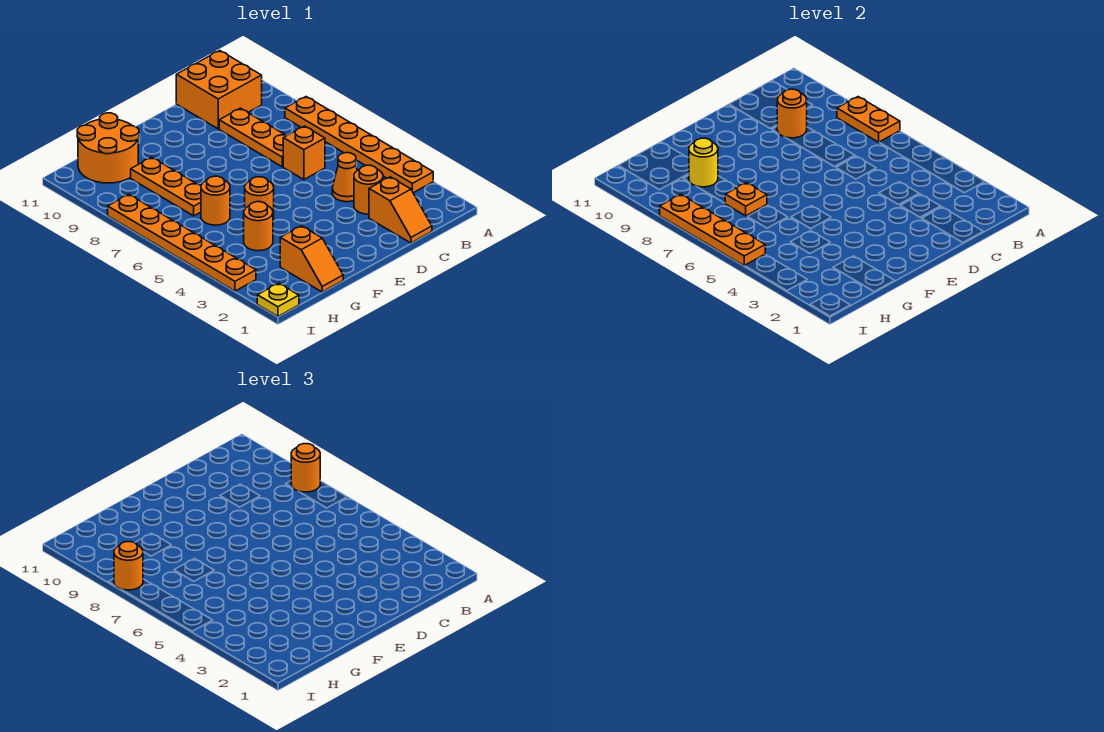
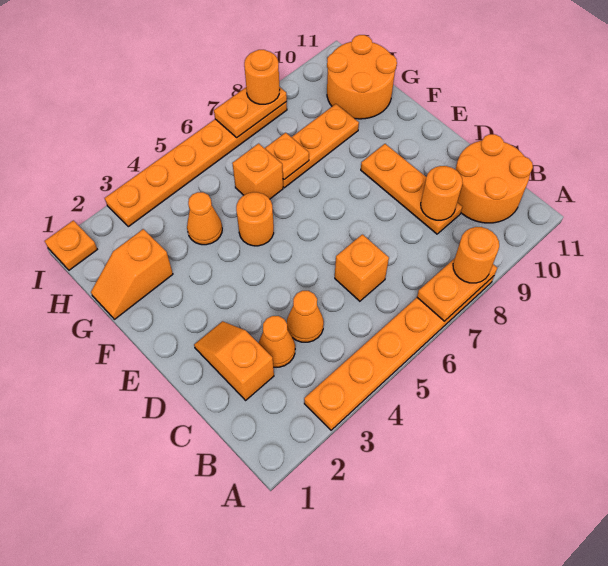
orange brick B10:C11 level 1 -> orange round brick B10:C11 level 1
orange slope C1:C2 level 1 top 2 -> orange slope C2:D2 level 1 top C
orange round brick C3 level 1 -> orange cone C3 level 1
orange plate C7:C9 level 1 -> orange plate C9:E9 level 1
orange round brick G4 level 1 -> orange cone G4 level 1
orange round brick G6 level 1 -> orange brick G6 level 1
yellow round brick G9 level 2 -> none
yellow plate I1 level 1 -> orange plate I1 level 1
orange plate I5:I8 level 2 -> orange plate I7:I8 level 2

